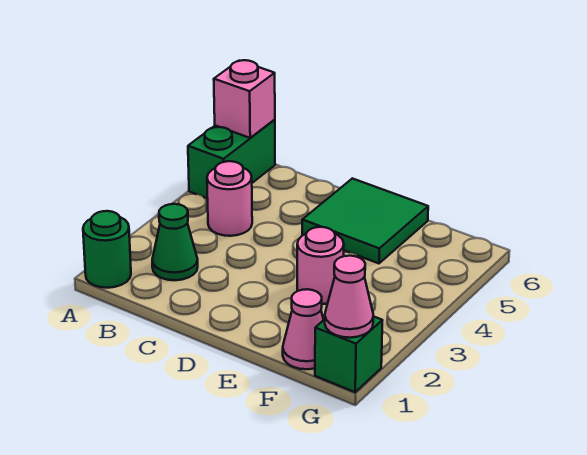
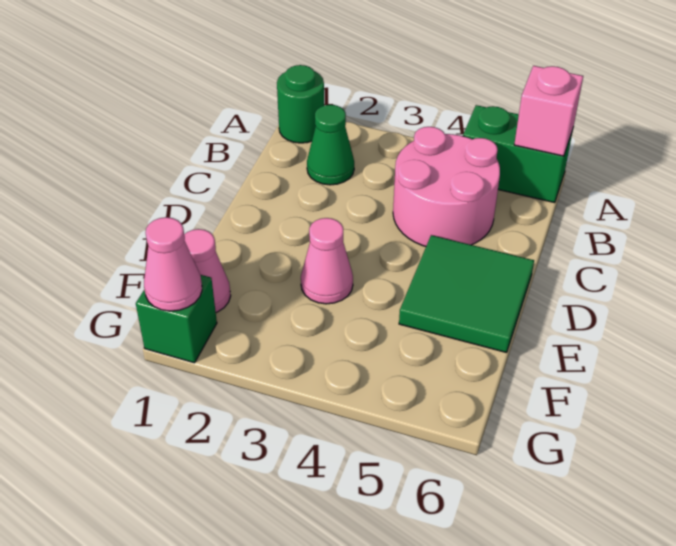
pink round brick B4 level 1 -> pink round brick B4:C5 level 1
pink round brick E3 level 1 -> pink cone E3 level 1

